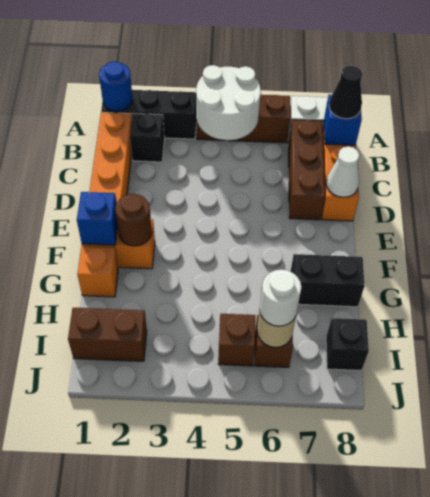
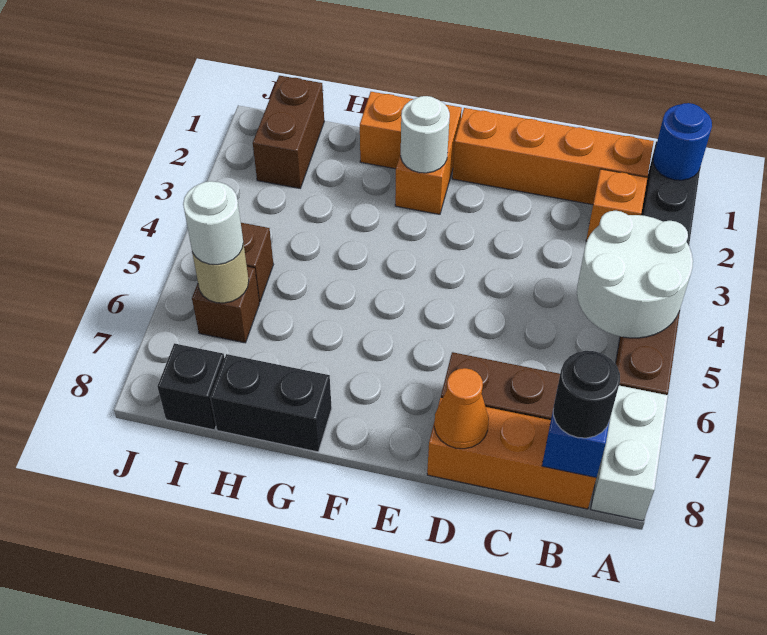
black brick B2 level 1 -> orange brick B2 level 1
black cone B8 level 3 -> black round brick B8 level 3
white cone D8 level 2 -> orange cone D8 level 2
blue brick F1 level 2 -> none
brown round brick F2 level 2 -> white round brick F2 level 2
black brick G7:G8 level 1 -> black brick G8:H8 level 1

